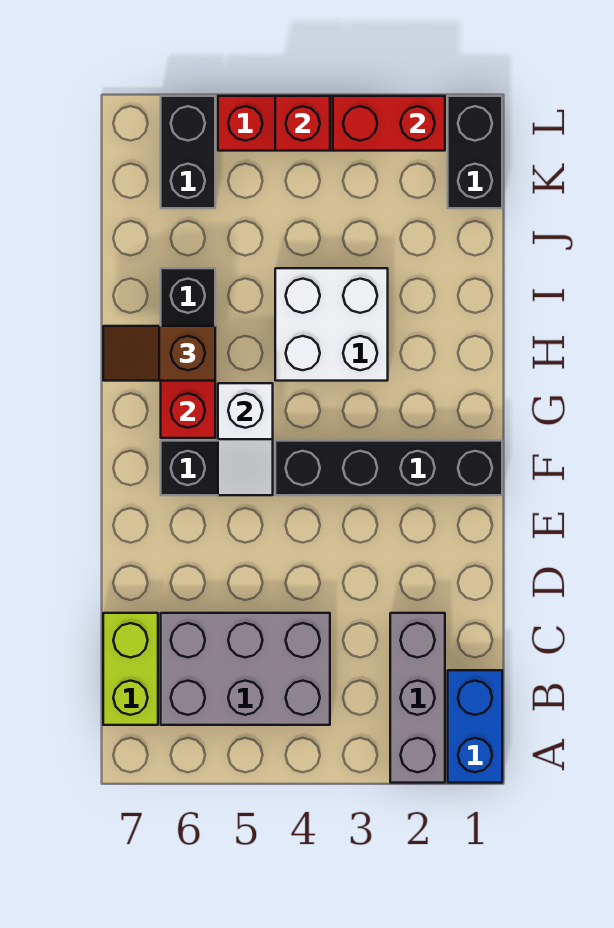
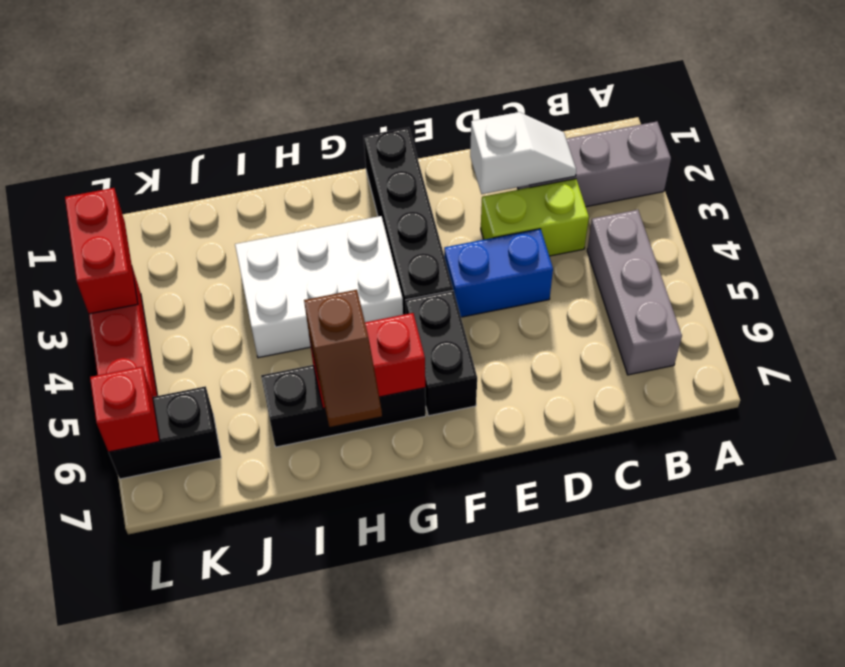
blue brick A1:B1 level 1 -> blue brick D4:E4 level 1
grey brick B4:C6 level 1 -> grey brick B4:B6 level 1
lime brick B7:C7 level 1 -> lime brick C3:D3 level 1
white slope F5:G5 level 2 top G -> white slope C2:D2 level 2 top D
white brick H3:I4 level 1 -> white brick G3:I4 level 1
black brick K1:L1 level 1 -> none
red brick L4 level 2 -> red brick L6 level 2

